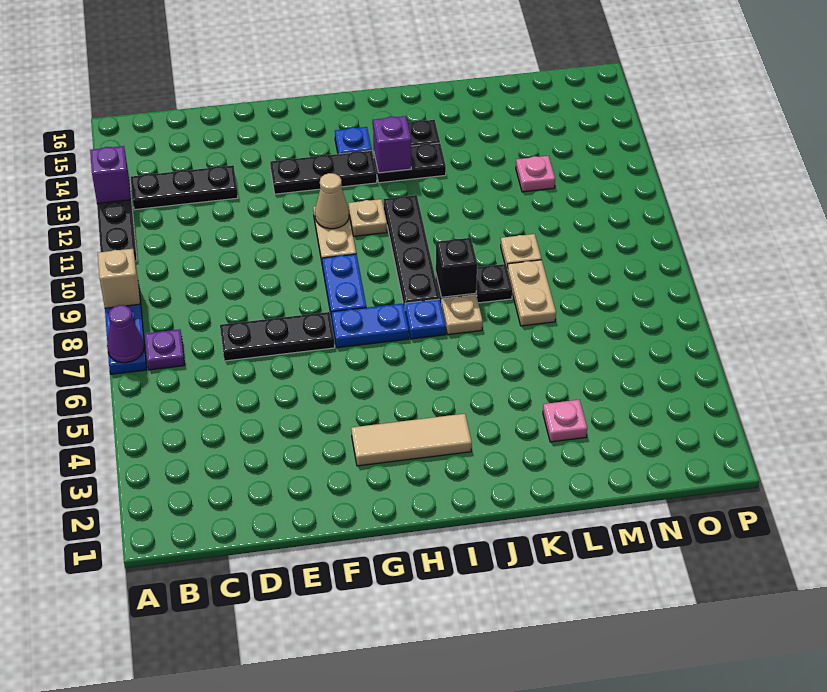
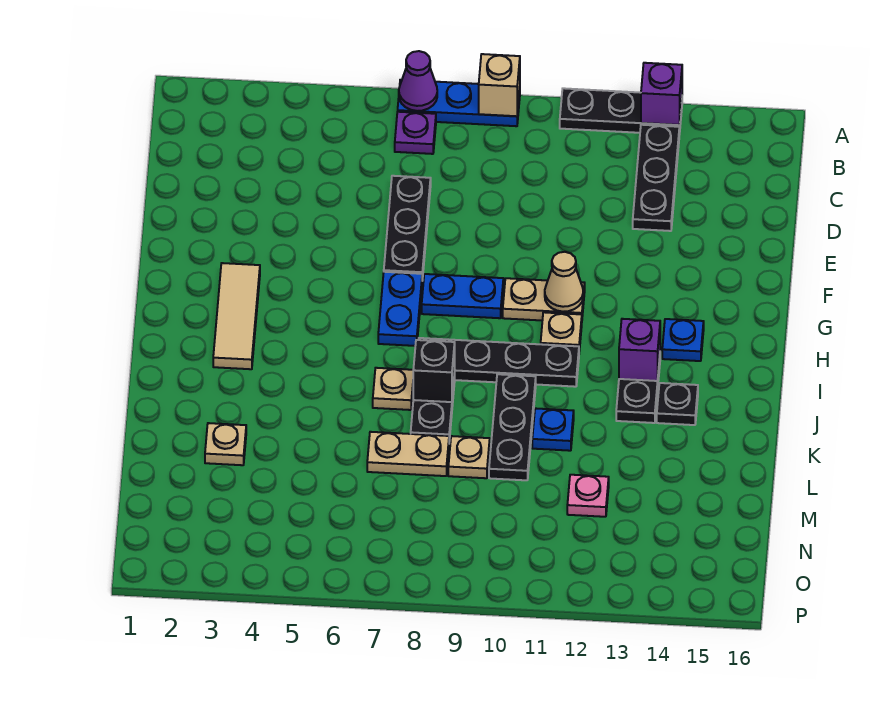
black plate F13:H13 level 1 -> black plate J10:L10 level 1
blue plate I7 level 1 -> blue plate K11 level 1
pink plate L3 level 1 -> tan plate L3 level 1

